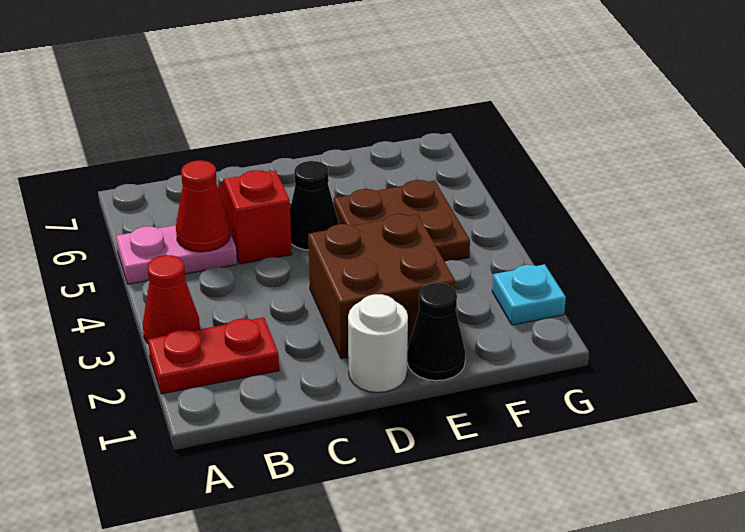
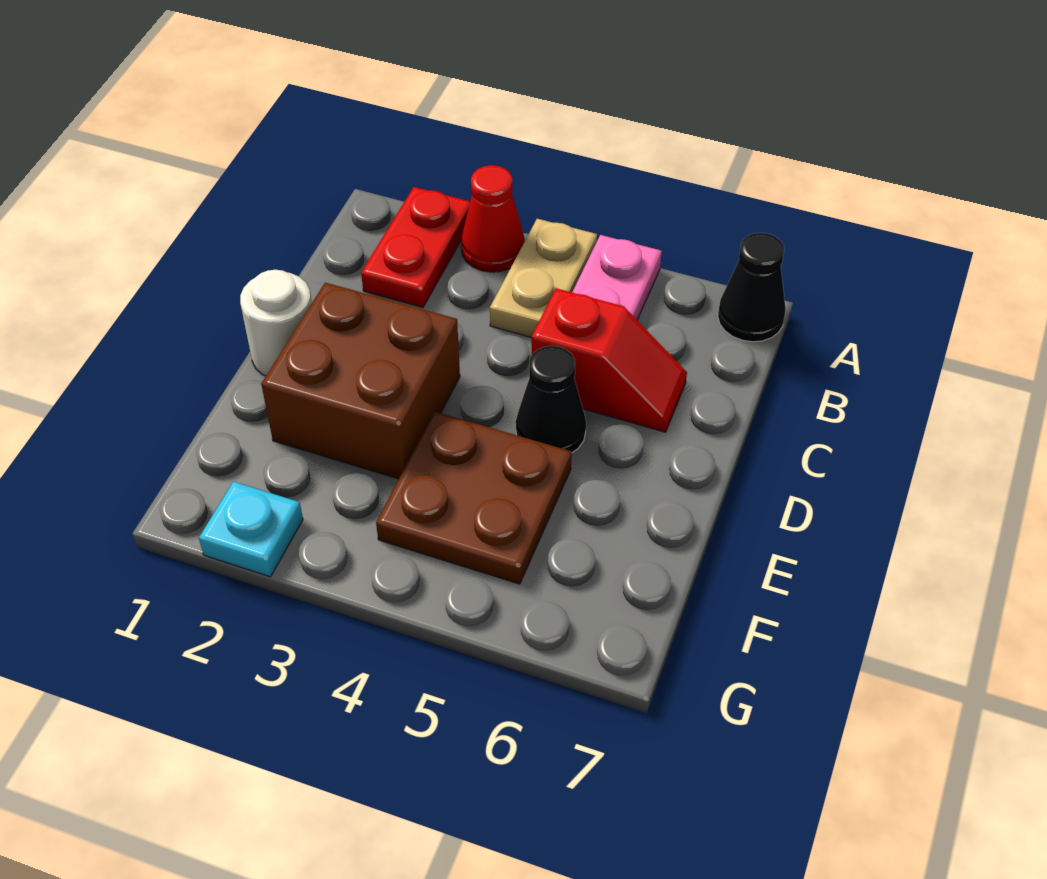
none -> tan plate A4:B4 level 1
red cone B5 level 2 -> none
black cone E1 level 1 -> black cone A7 level 1

